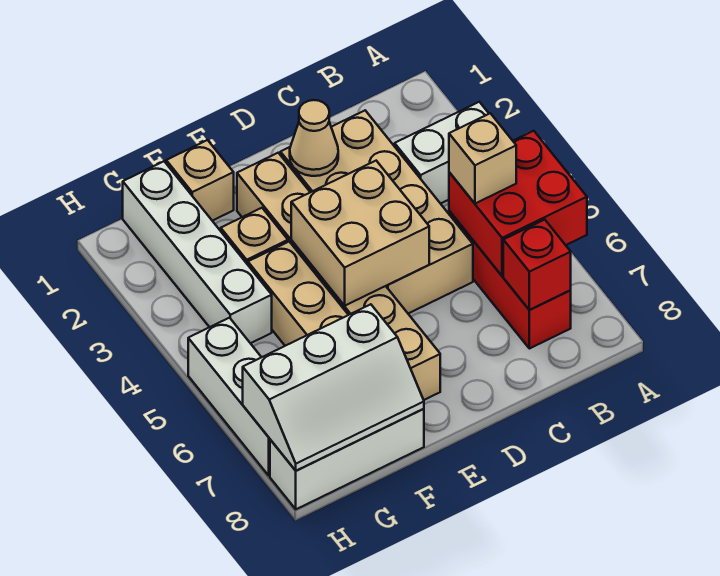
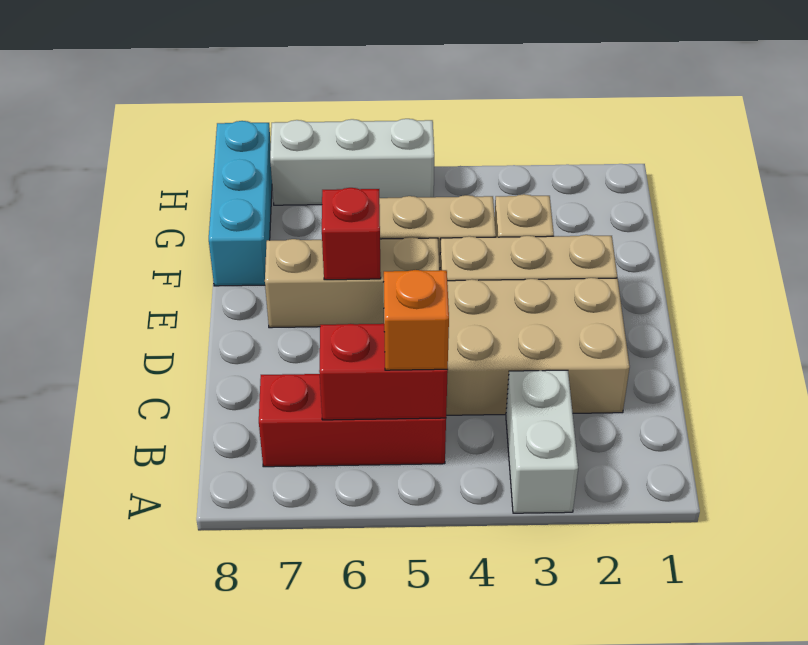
red brick A5:B6 level 2 -> red brick B5:B6 level 2
tan brick B5 level 3 -> orange brick B5 level 3
red brick B7 level 2 -> red brick E6 level 2
tan cone D2 level 2 -> none
tan brick D4:E5 level 2 -> none
tan brick F1 level 1 -> none
white slope F7:H8 level 2 top 7 -> none
white brick F8:H8 level 1 -> cyan brick F8:H8 level 1
white brick G1:G4 level 1 -> none

